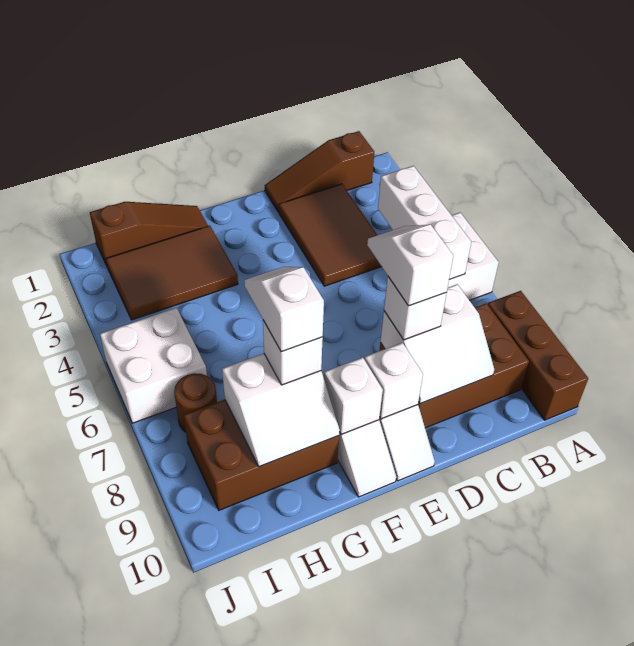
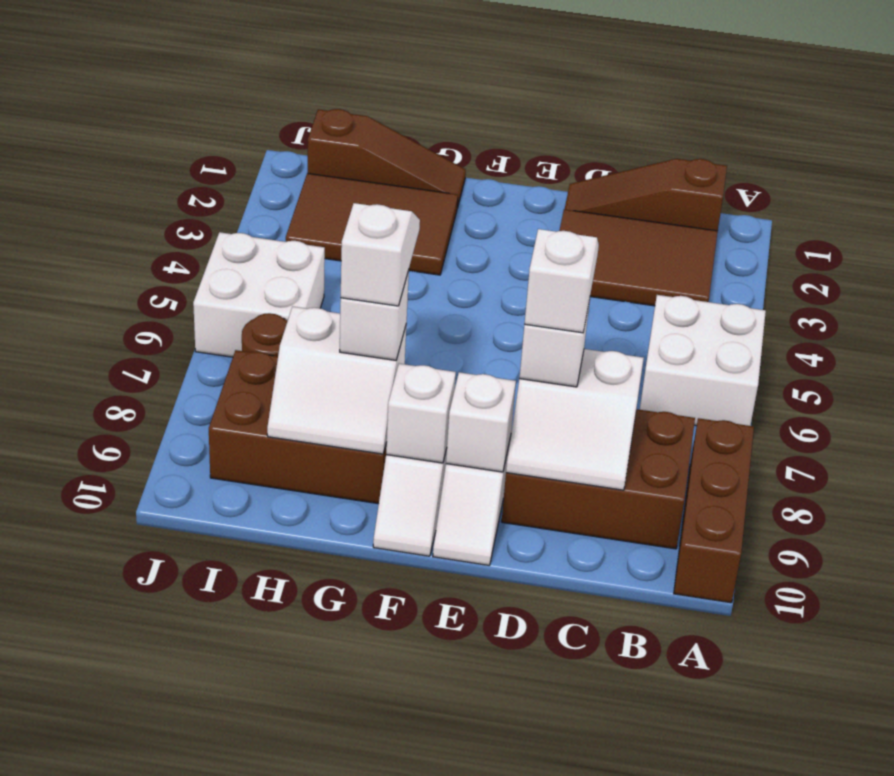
white brick B4:B6 level 2 -> none
brown tile C2:D4 level 1 -> brown tile B2:D3 level 1

